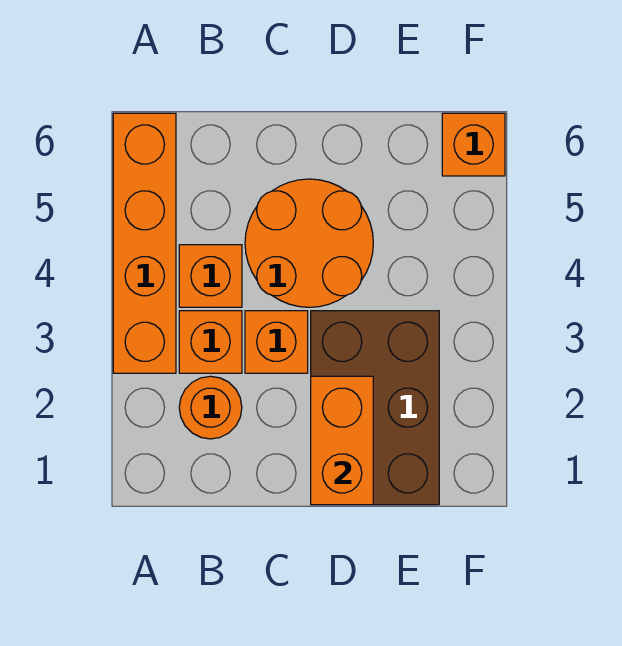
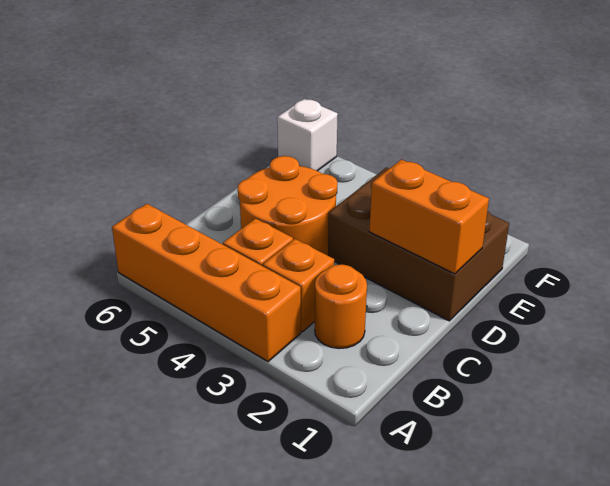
orange brick C3 level 1 -> none
orange brick F6 level 1 -> white brick F6 level 1

